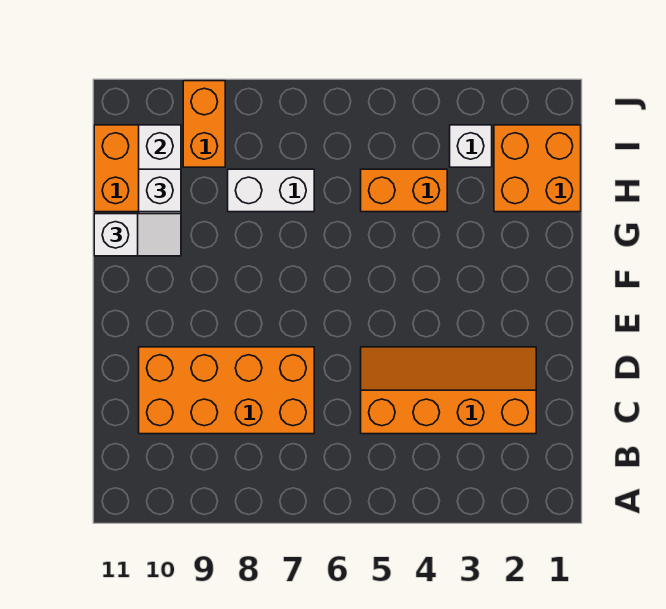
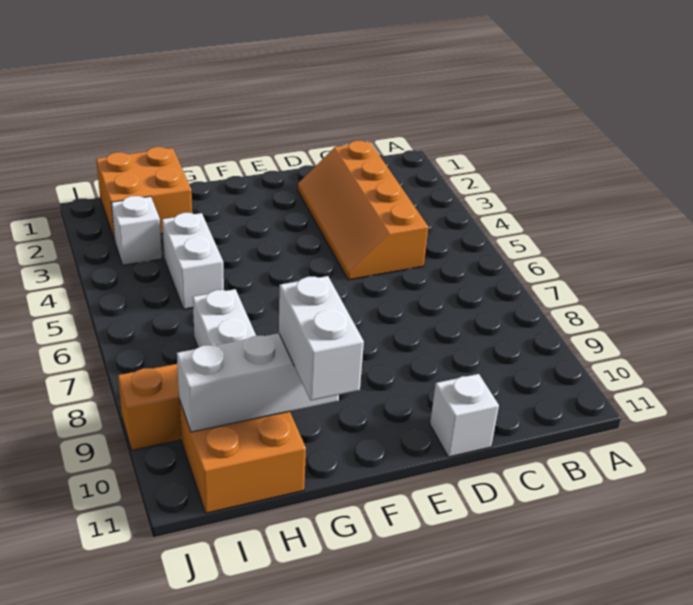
orange brick C7:D10 level 1 -> none
white slope G10:G11 level 3 top 11 -> white brick G10:G11 level 3
orange brick H4:H5 level 1 -> white brick H4:H5 level 1
white brick H10 level 3 -> white brick D11 level 1

